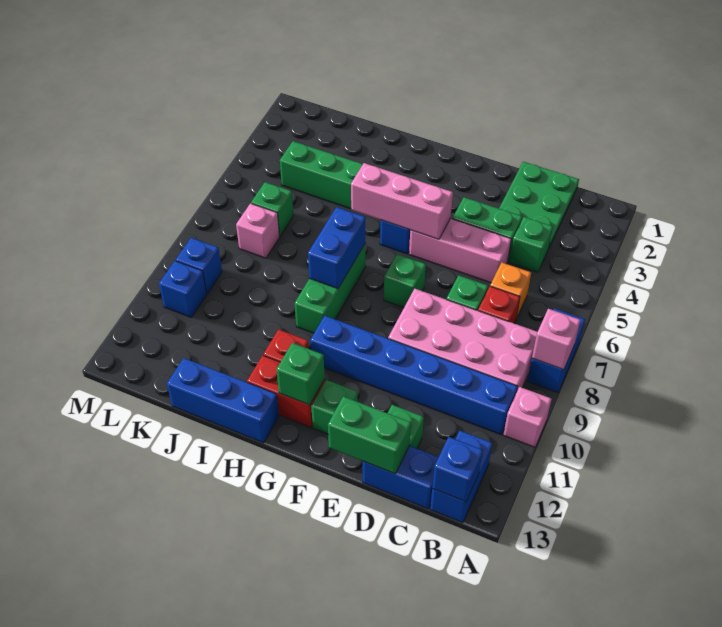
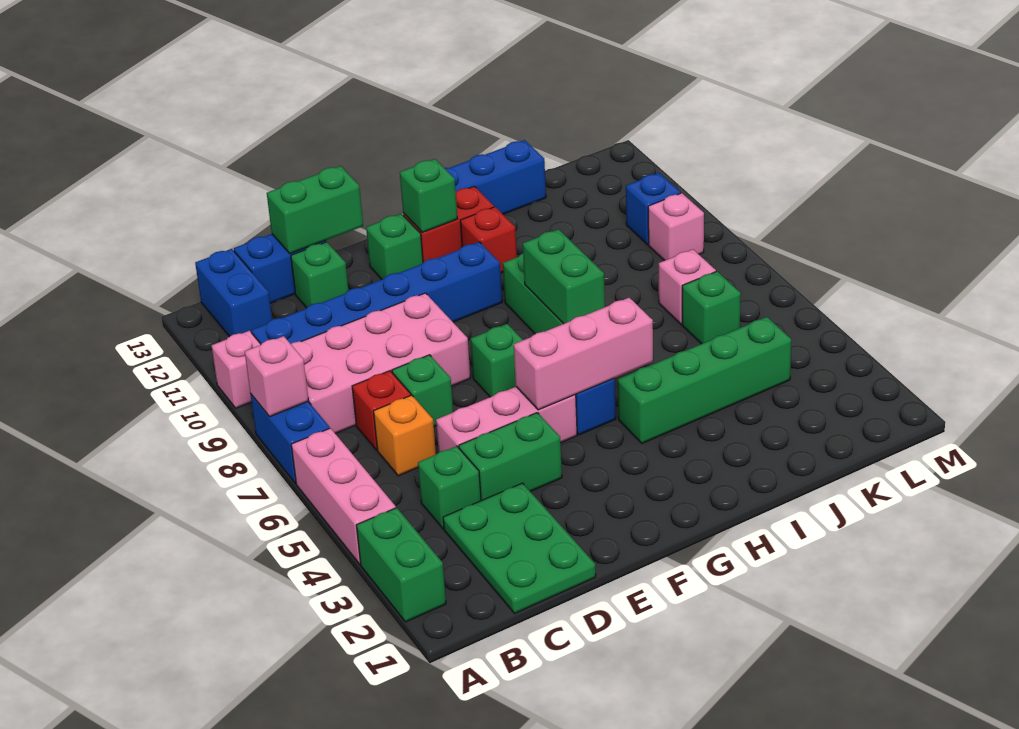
none -> green brick A2:A3 level 1
none -> pink brick A4:A6 level 1
blue brick B13 level 2 -> none
blue brick H7:H8 level 2 -> green brick H7:H8 level 2
blue brick L9 level 1 -> pink brick L9 level 1

